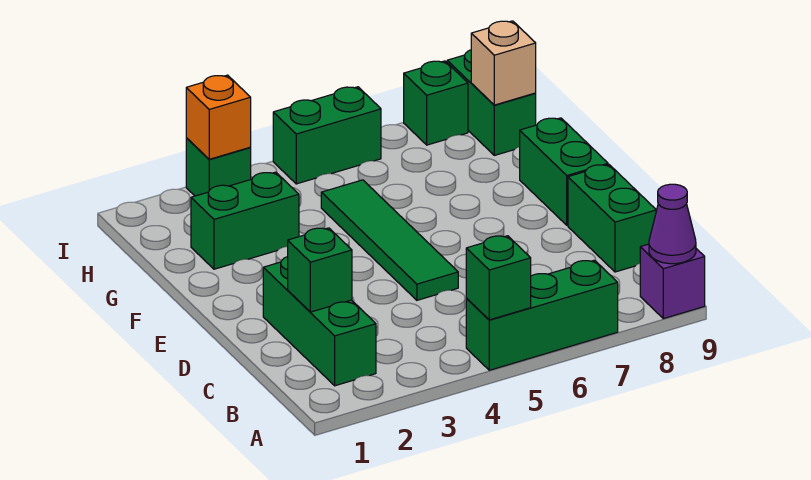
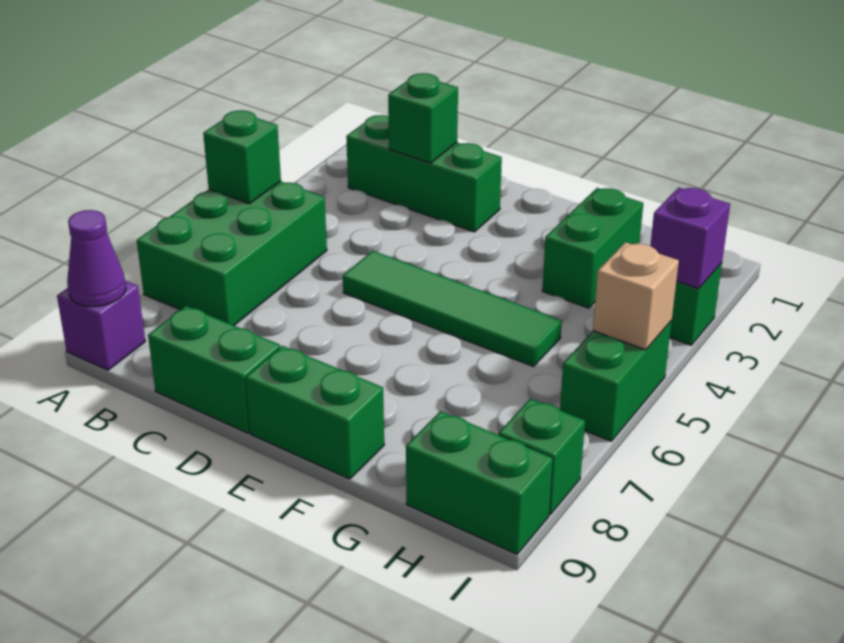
green brick A5:A7 level 1 -> green brick A5:B7 level 1
tan brick H9 level 2 -> tan brick I5 level 2
orange brick I3 level 2 -> purple brick I3 level 2

